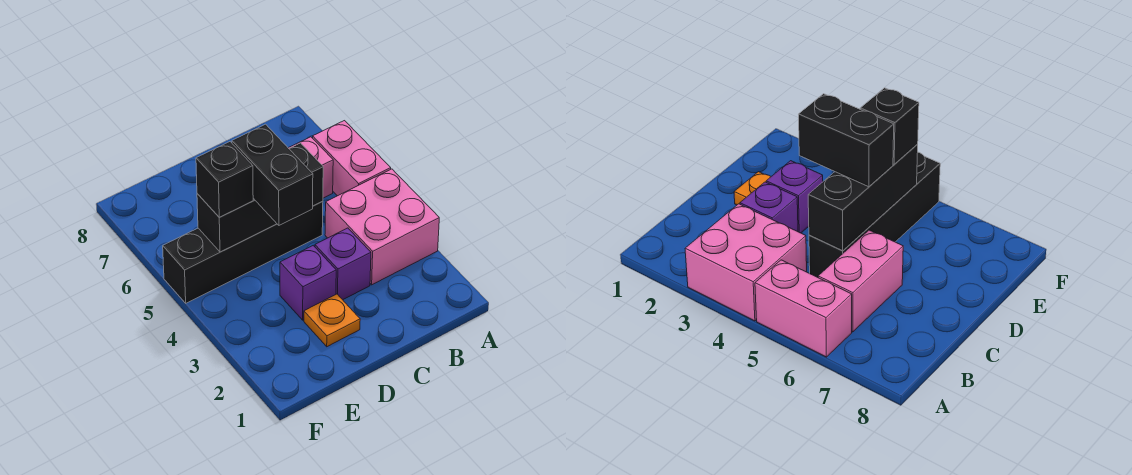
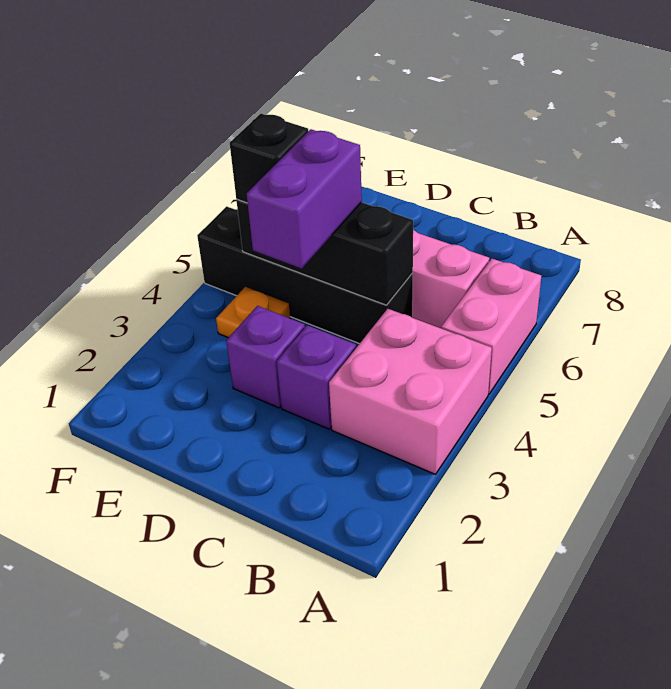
orange plate D2 level 1 -> orange plate E4 level 1
black brick D4:D5 level 3 -> purple brick D4:D5 level 3

